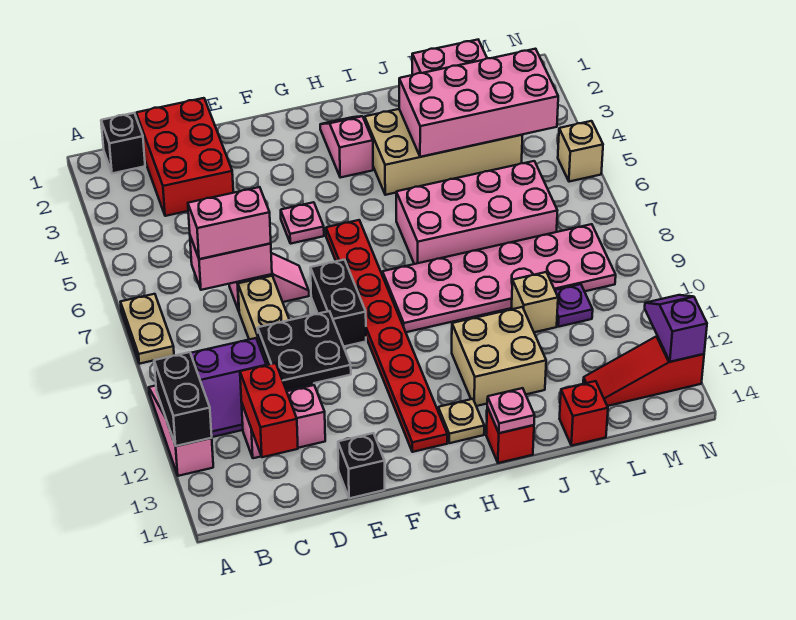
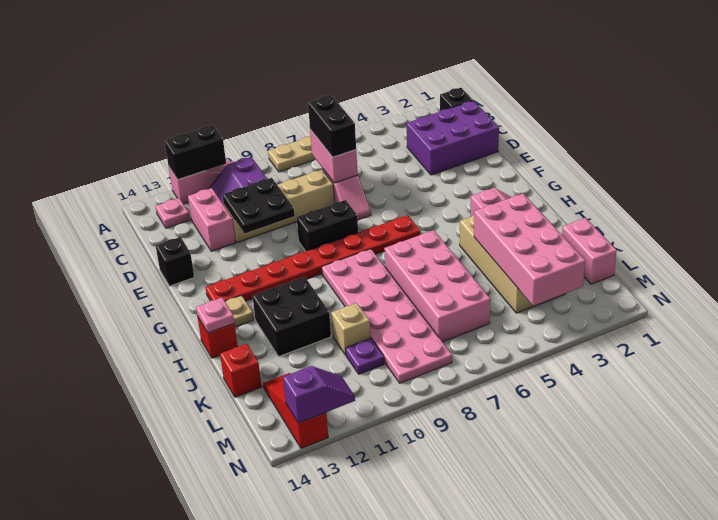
red brick C1:D3 level 1 -> purple brick C1:D3 level 1
pink brick C7:D7 level 3 -> black brick C7:D7 level 3
red brick C12:C13 level 2 -> none
pink plate F5 level 1 -> pink plate B13 level 1
tan brick I11:J12 level 1 -> black brick I11:J12 level 1
tan brick N5 level 1 -> none

